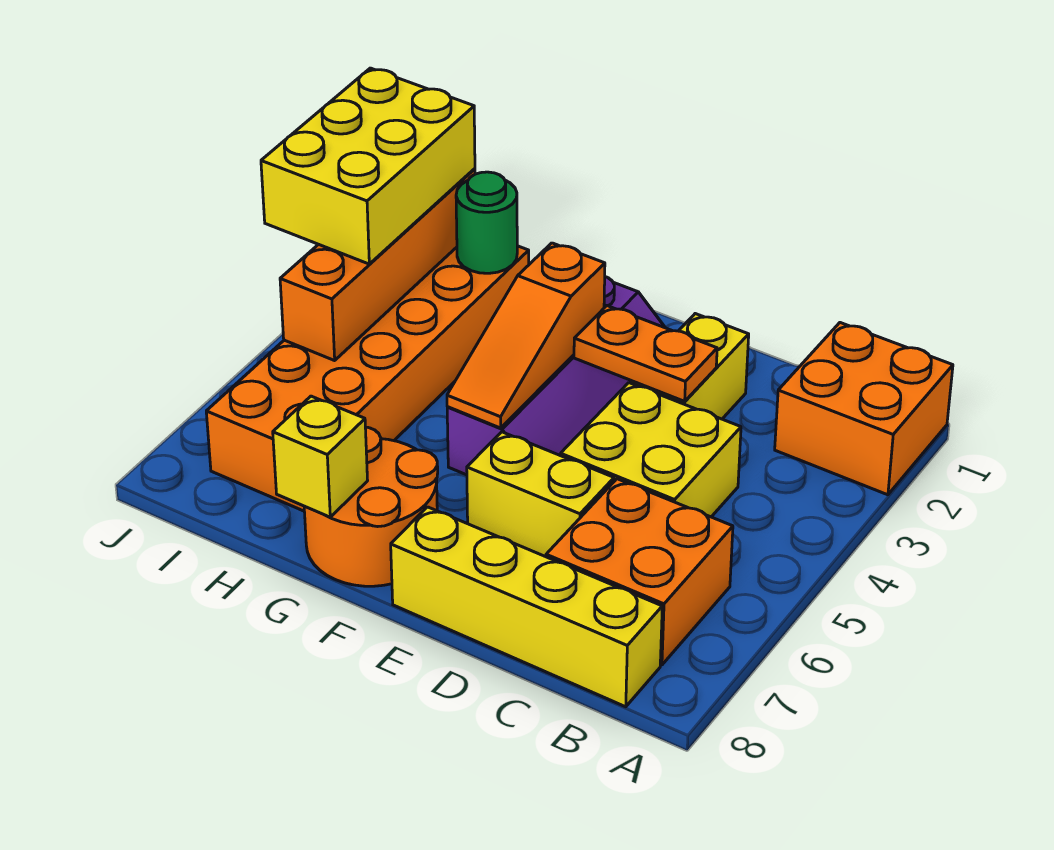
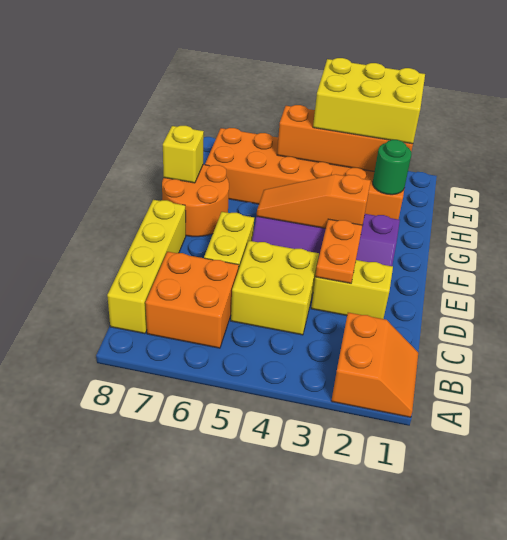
orange brick A1:B2 level 1 -> orange slope A1:B2 level 1 top 2

